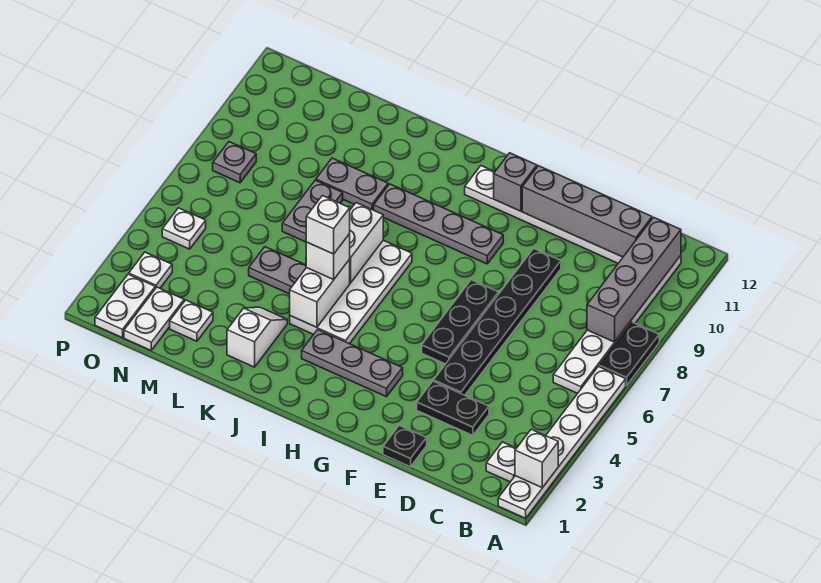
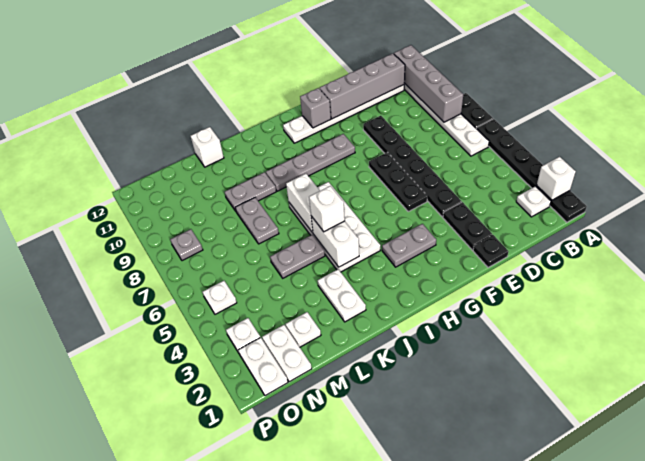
white plate A1:A6 level 1 -> black plate A1:A6 level 1
black plate D3:E3 level 1 -> black plate E2:E3 level 1
grey plate G3:I3 level 1 -> grey plate G3:H3 level 1
white brick J5 level 4 -> white brick L12 level 1
white slope K2:K3 level 1 top 2 -> white plate K2:K3 level 1

